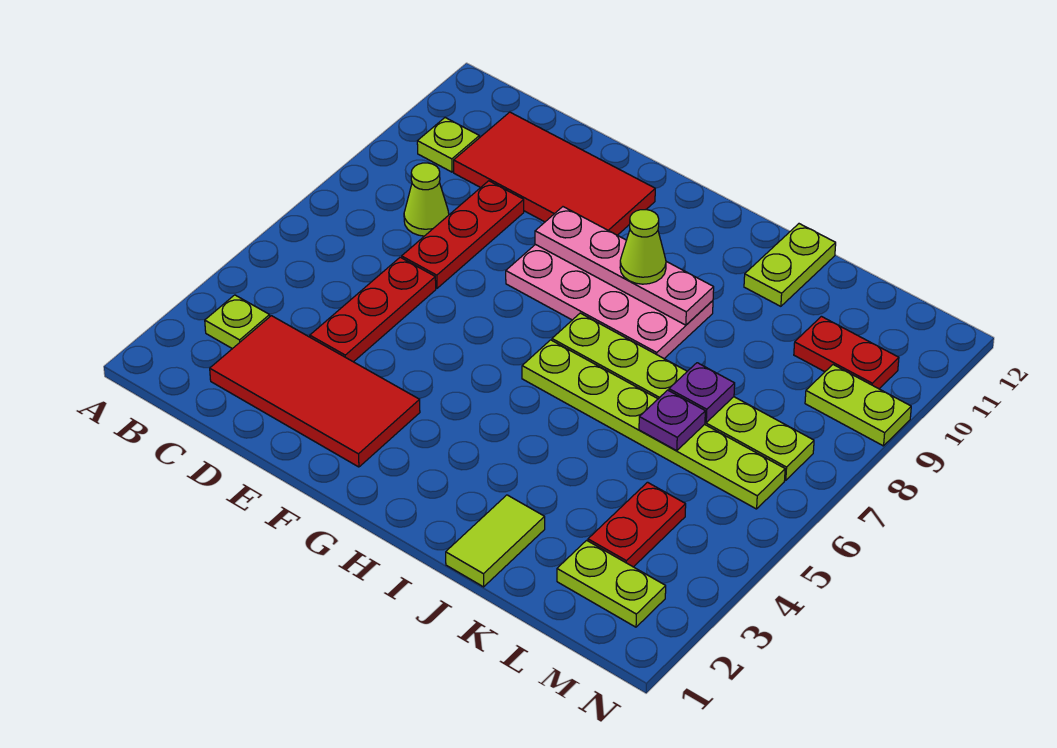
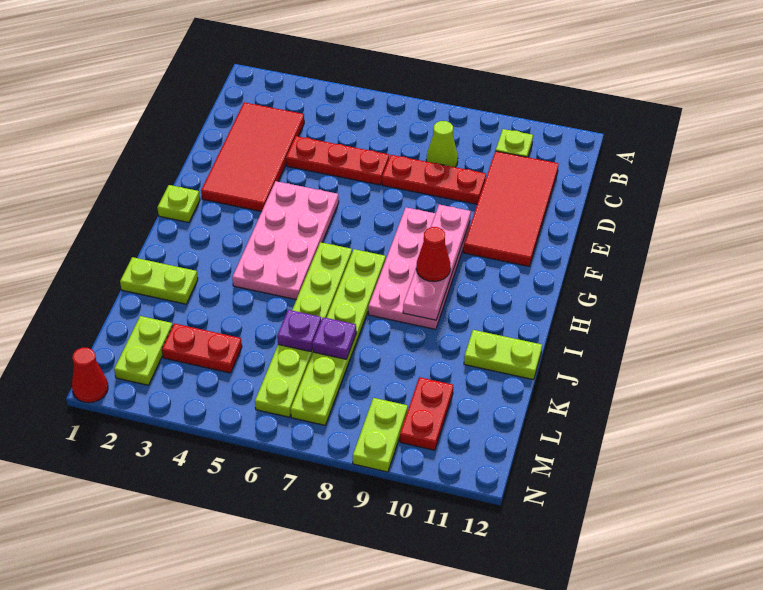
lime plate B3 level 1 -> lime plate G1 level 1
none -> pink plate F4:I5 level 1
lime cone H9 level 3 -> red cone H9 level 3
lime tile J1:J2 level 1 -> lime plate J1:J2 level 1
none -> red cone N1 level 1

